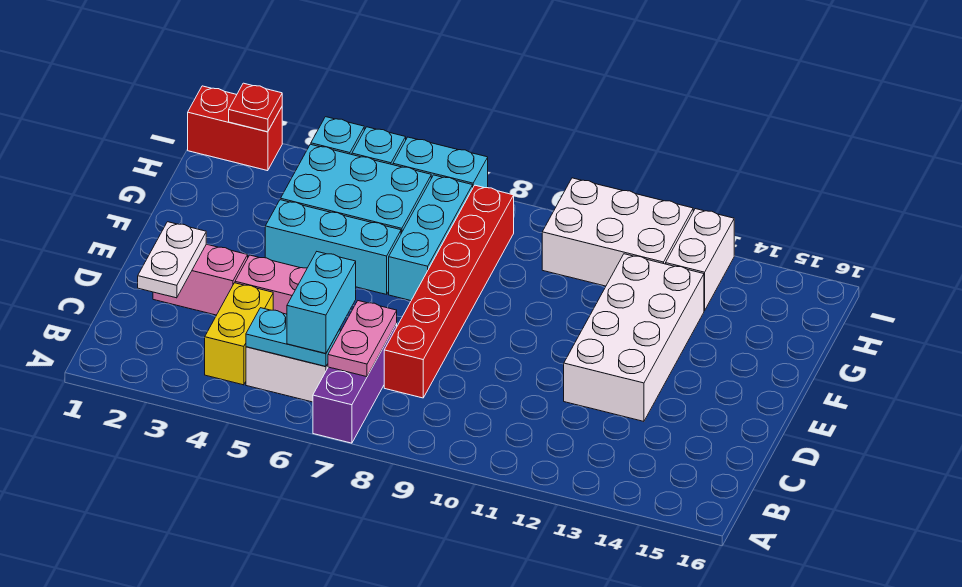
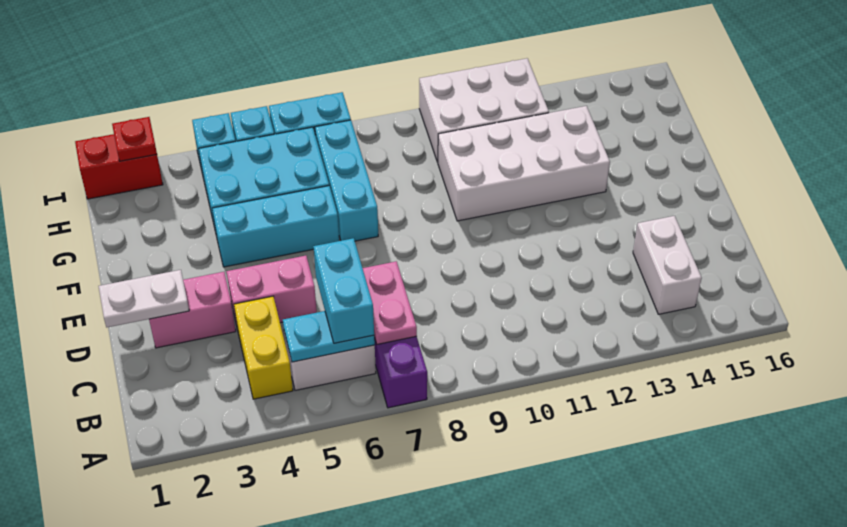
white plate C2:D2 level 2 -> white plate D1:D2 level 2
red brick C8:H8 level 1 -> none
white brick D12:G13 level 1 -> white brick F10:G13 level 1
white brick H13:I13 level 1 -> white brick B14:C14 level 1

